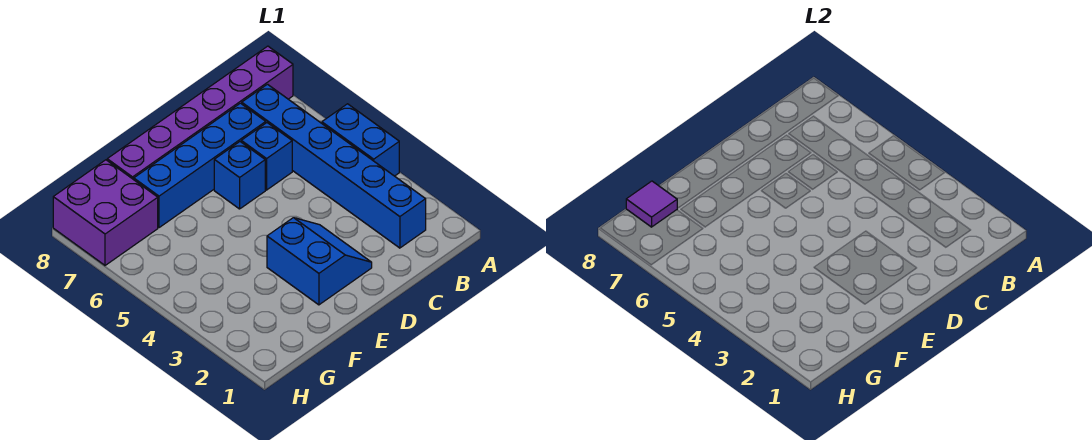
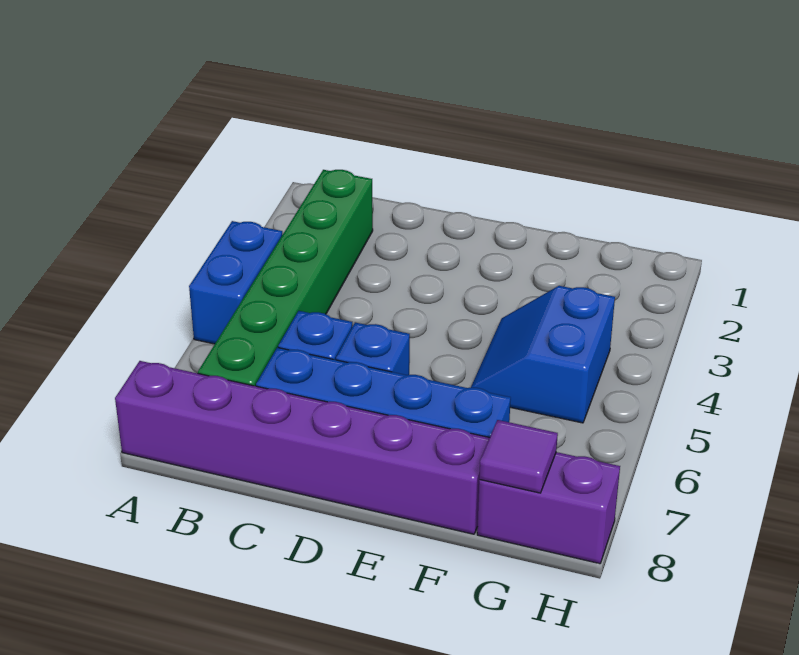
blue brick B2:B7 level 1 -> green brick B2:B7 level 1
blue slope D2:E3 level 1 top E -> blue slope F4:G5 level 1 top G
purple brick G7:H8 level 1 -> purple brick G8:H8 level 1

